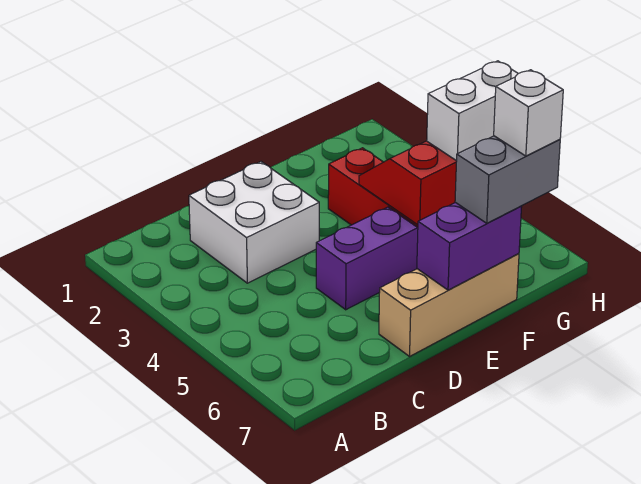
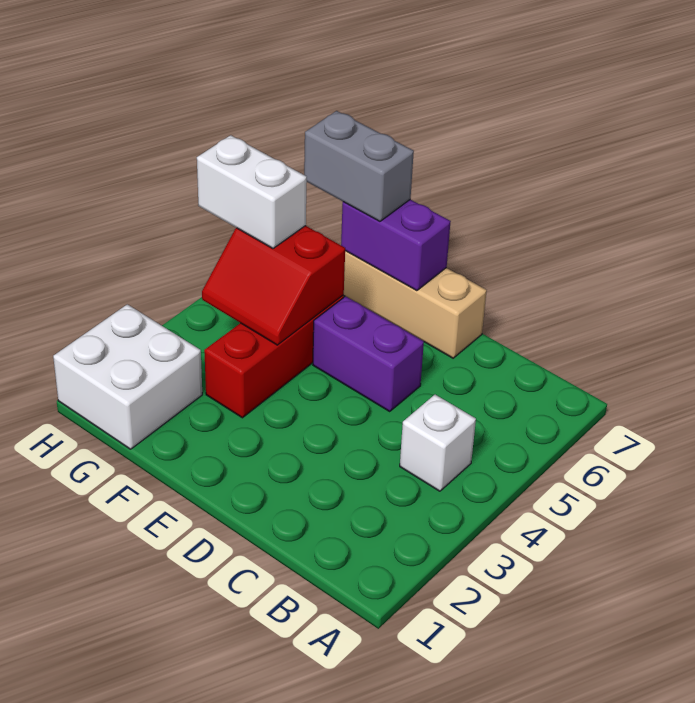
white brick C2:D3 level 1 -> white brick G1:H2 level 1
white brick G7 level 4 -> white brick B4 level 1

